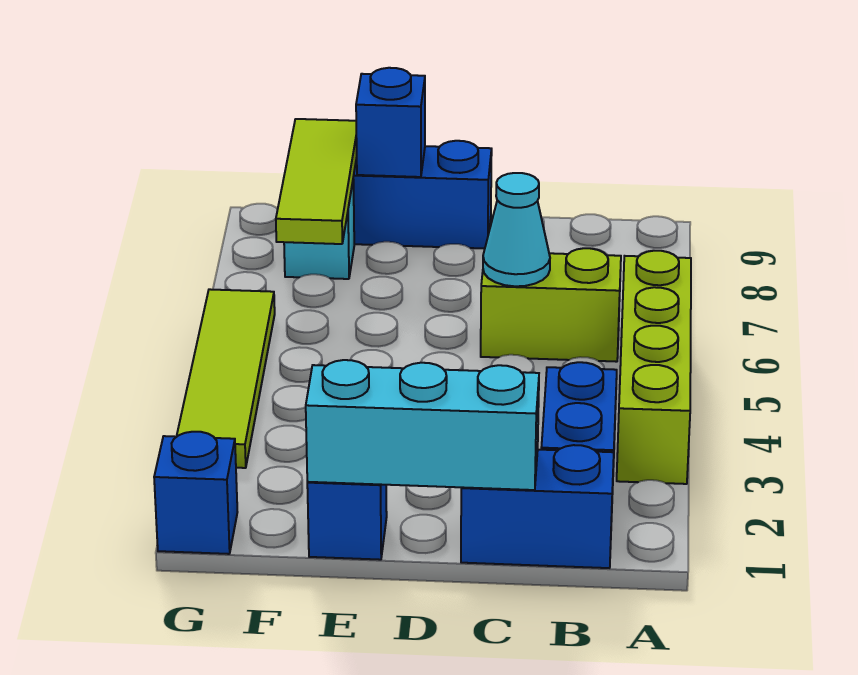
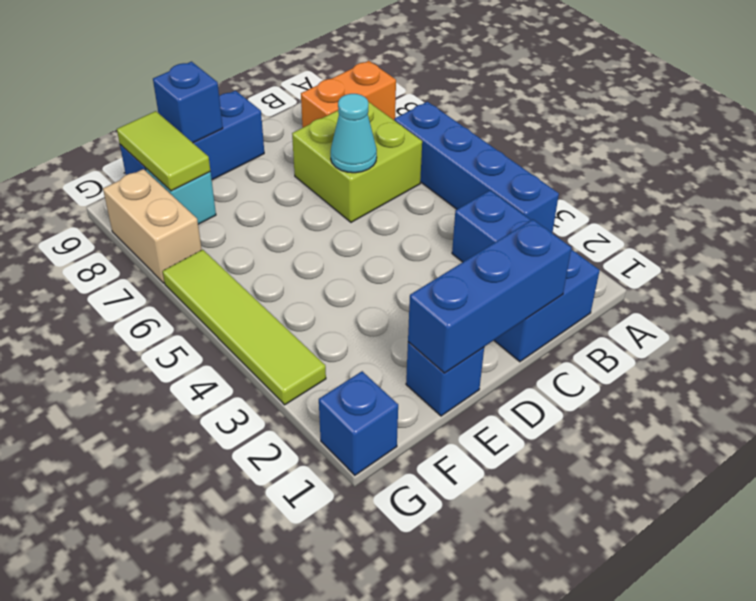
lime brick A3:A6 level 1 -> blue brick A3:A6 level 1
none -> orange brick A8:B8 level 1
lime brick B6:C6 level 1 -> lime brick B6:C7 level 1
cyan brick C1:E1 level 2 -> blue brick C1:E1 level 2
lime tile F7:F9 level 2 -> lime tile F8:F9 level 2
none -> tan brick G7:G8 level 1

